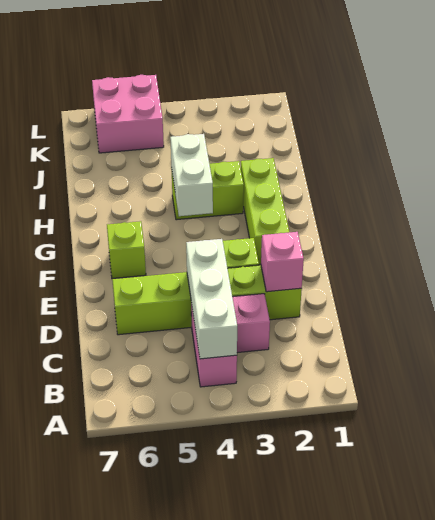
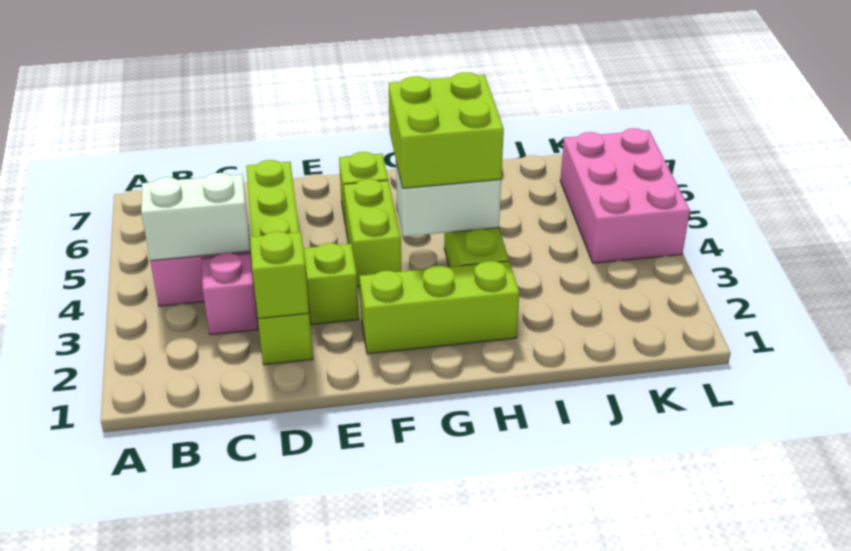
white brick B4:D4 level 2 -> white brick B4:C4 level 2
pink brick D2 level 2 -> lime brick D2 level 2
none -> lime brick F4:F5 level 1
none -> lime brick G4:H5 level 3
pink brick K5:L6 level 1 -> pink brick K4:L6 level 1

